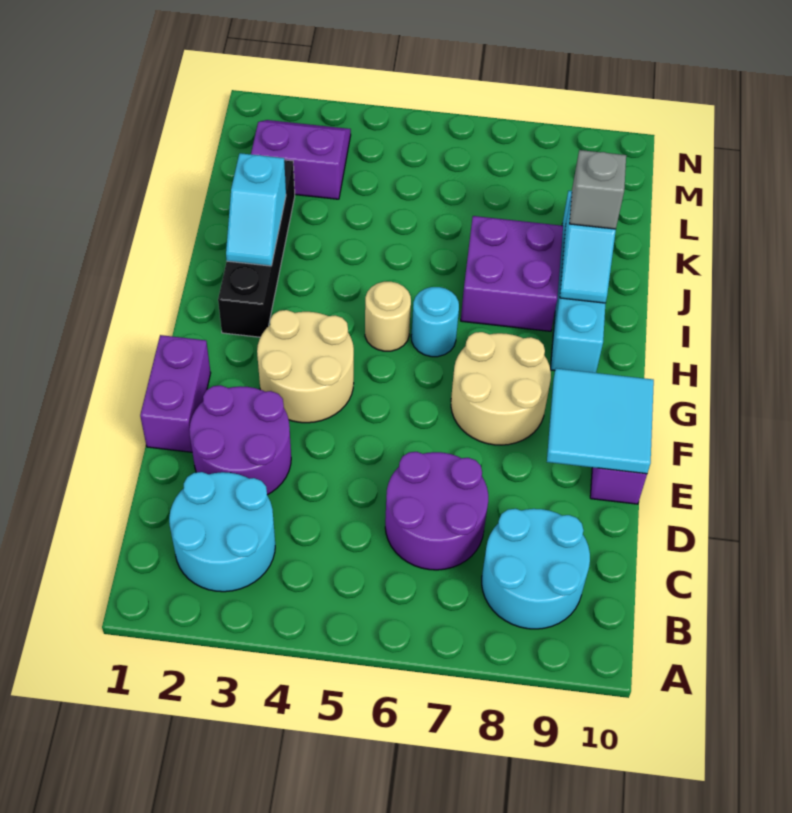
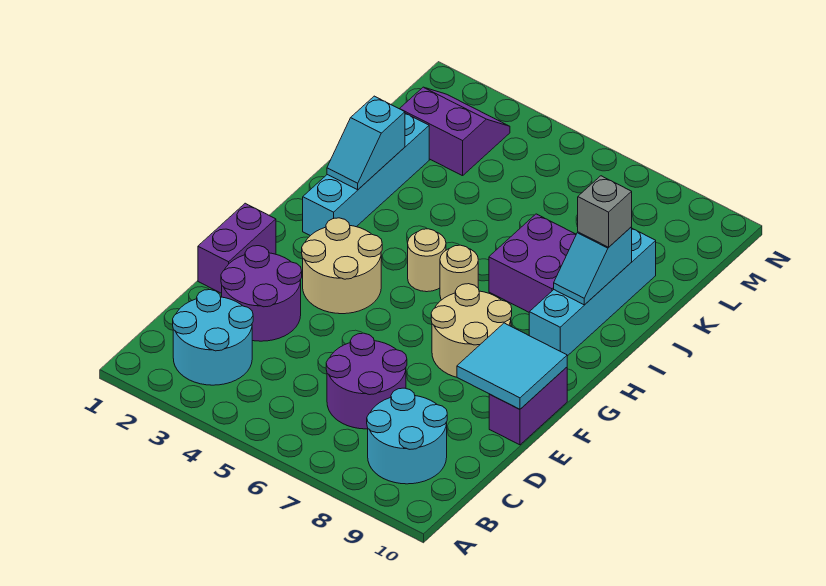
black brick H2:K2 level 1 -> cyan brick H2:K2 level 1
cyan round brick H6 level 1 -> tan round brick H6 level 1

